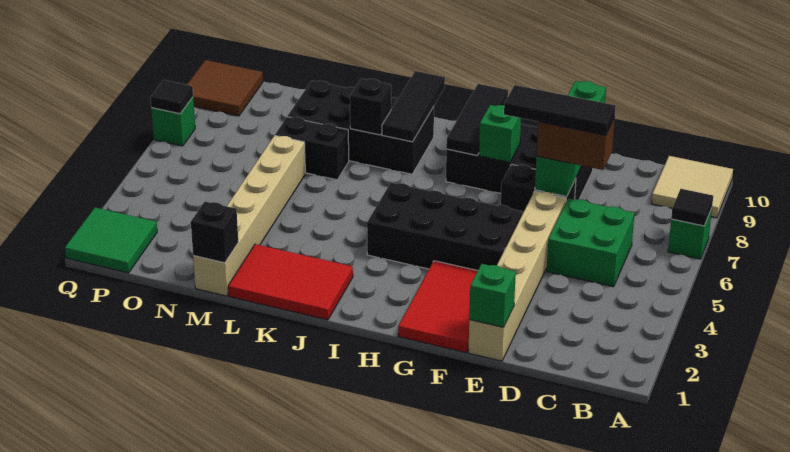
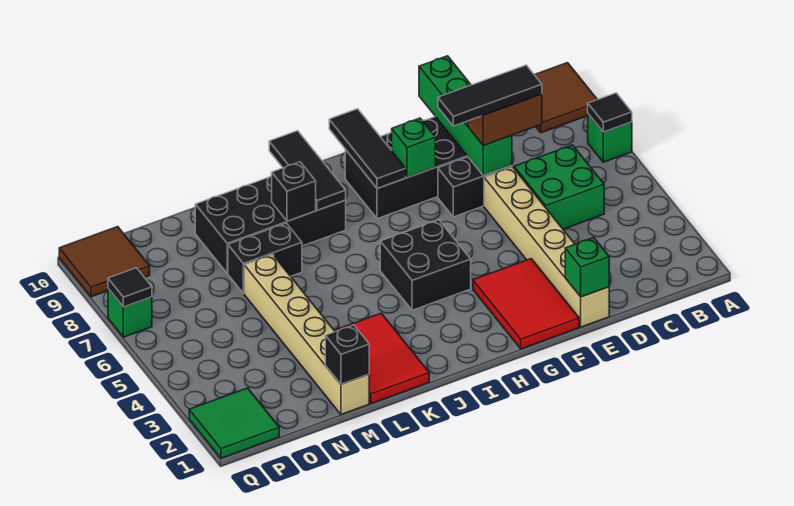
tan tile A9:B10 level 1 -> brown tile A9:B10 level 1
black brick F4:I5 level 1 -> black brick H4:I5 level 1
red tile J1:L2 level 1 -> red tile K1:L3 level 1

